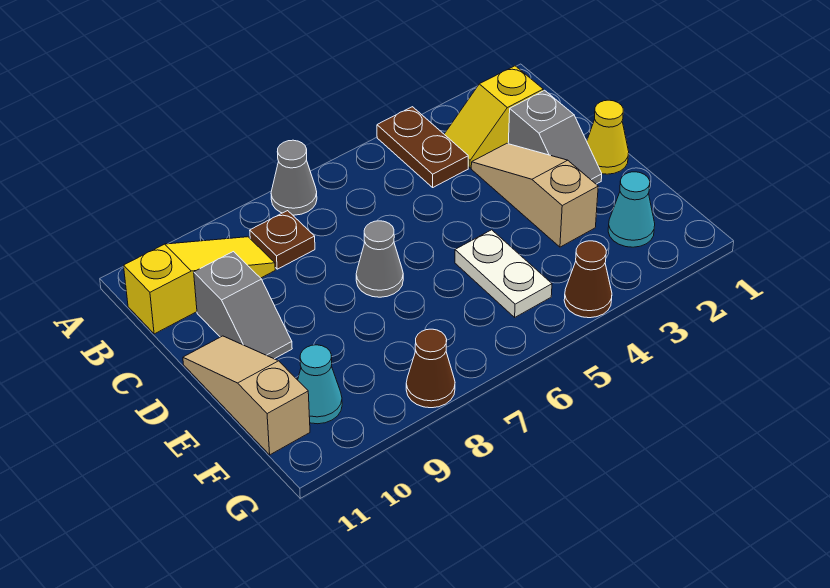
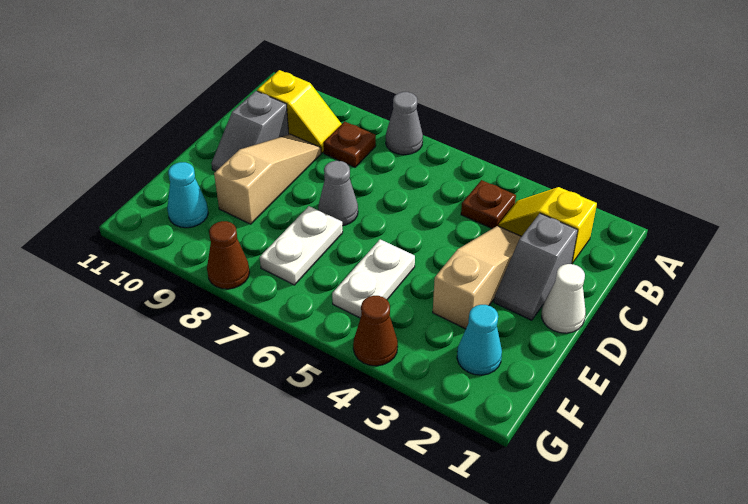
brown plate A4:B4 level 1 -> brown plate B4 level 1
yellow slope B9:B11 level 1 top 11 -> yellow slope B9:B10 level 1 top 10
yellow cone D1 level 1 -> white cone D1 level 1
tan slope D11:F11 level 1 top F -> tan slope C9:E9 level 1 top E
none -> white plate E7:F7 level 1

